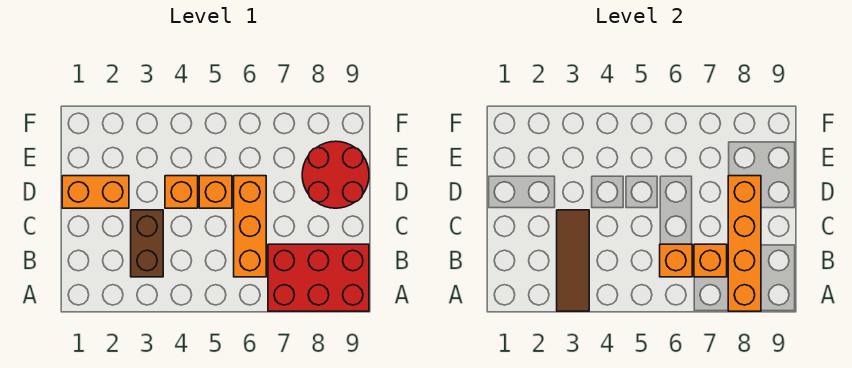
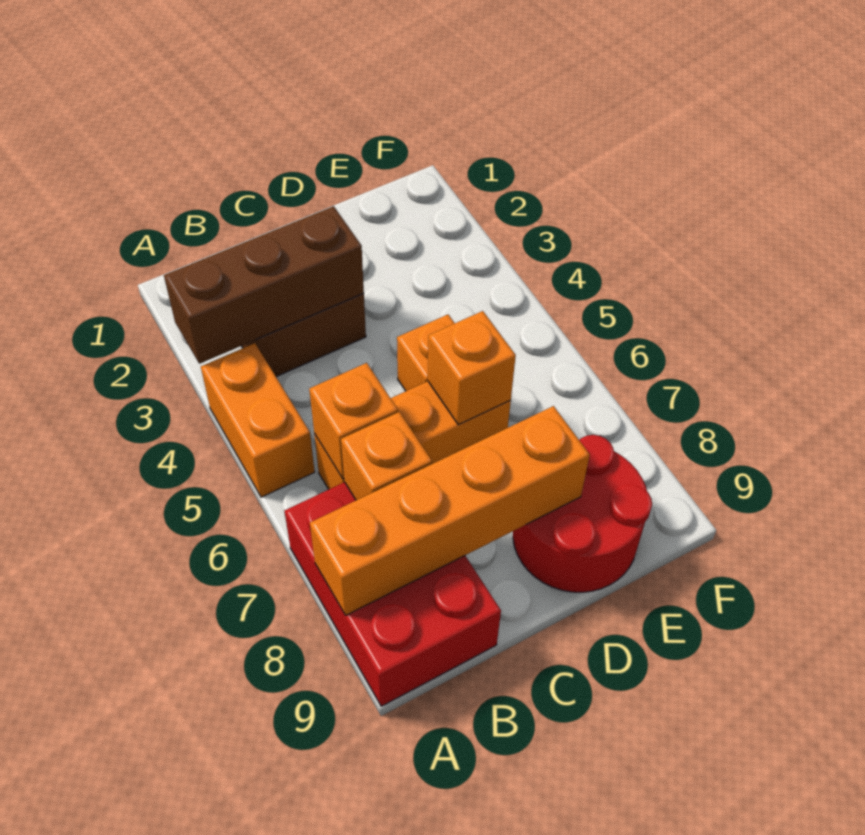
brown tile A3:C3 level 2 -> brown brick A3:C3 level 2
orange brick D1:D2 level 1 -> orange brick A4:A5 level 1
orange brick D4 level 1 -> orange brick D6 level 2

